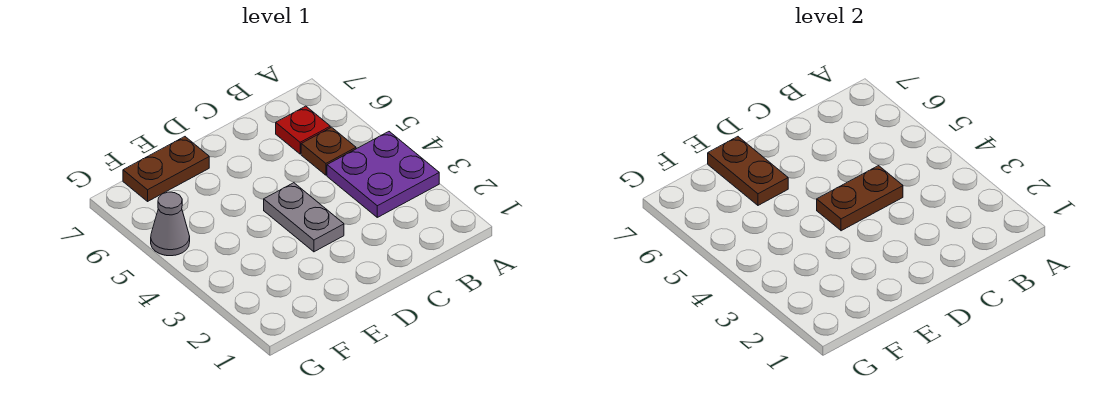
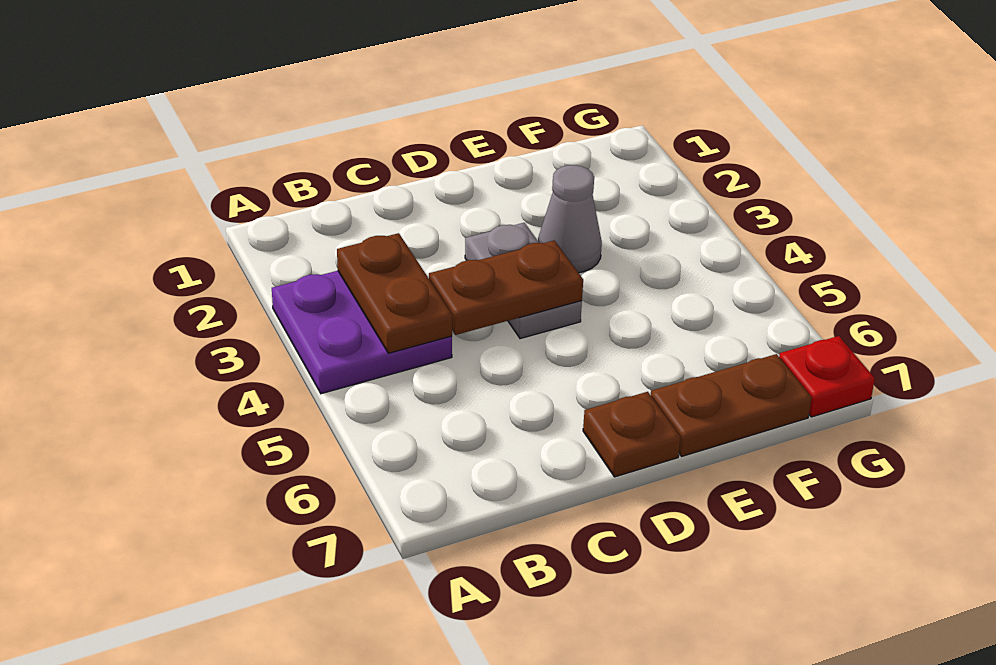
brown plate B5 level 1 -> brown plate D7 level 1
red plate B6 level 1 -> red plate G7 level 1
brown plate E6:E7 level 2 -> brown plate B3:B4 level 2
grey cone G5 level 1 -> grey cone E3 level 1

